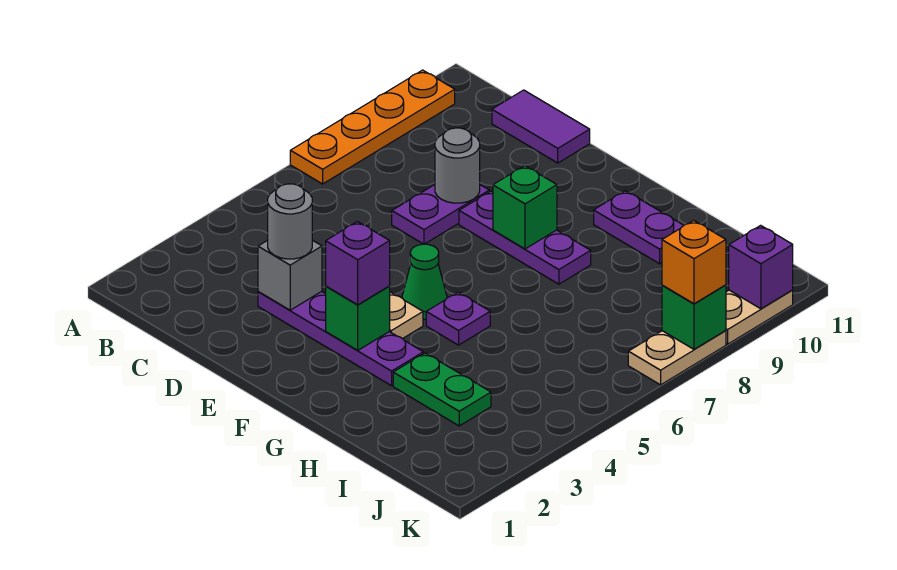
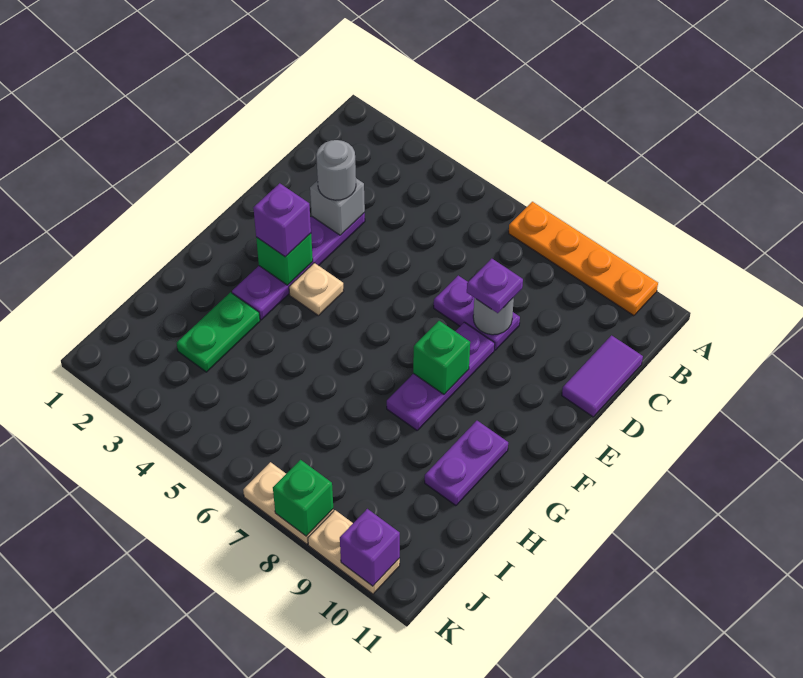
green cone F5 level 1 -> none
purple plate G5 level 1 -> purple plate D8 level 3
orange brick K8 level 3 -> none

